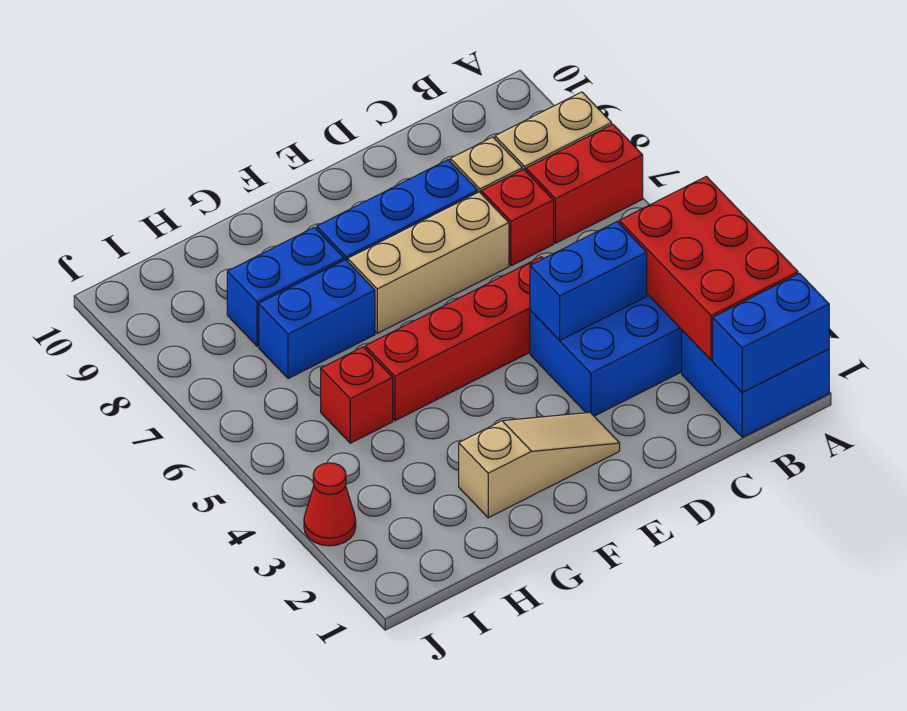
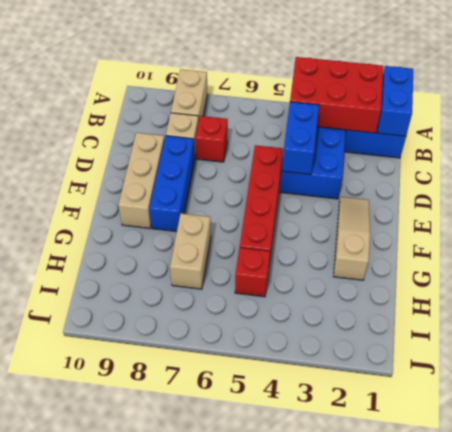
red brick A7:B7 level 1 -> none
tan brick D7:F7 level 1 -> tan brick D9:F9 level 1
blue brick G7:H7 level 1 -> tan brick G7:H7 level 1
blue brick G8:H8 level 1 -> none
red cone J3 level 1 -> none

